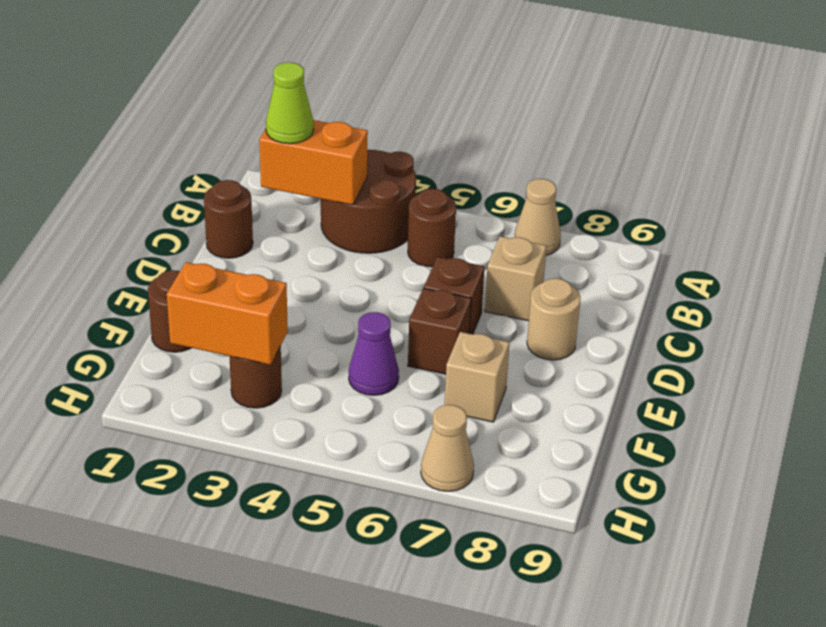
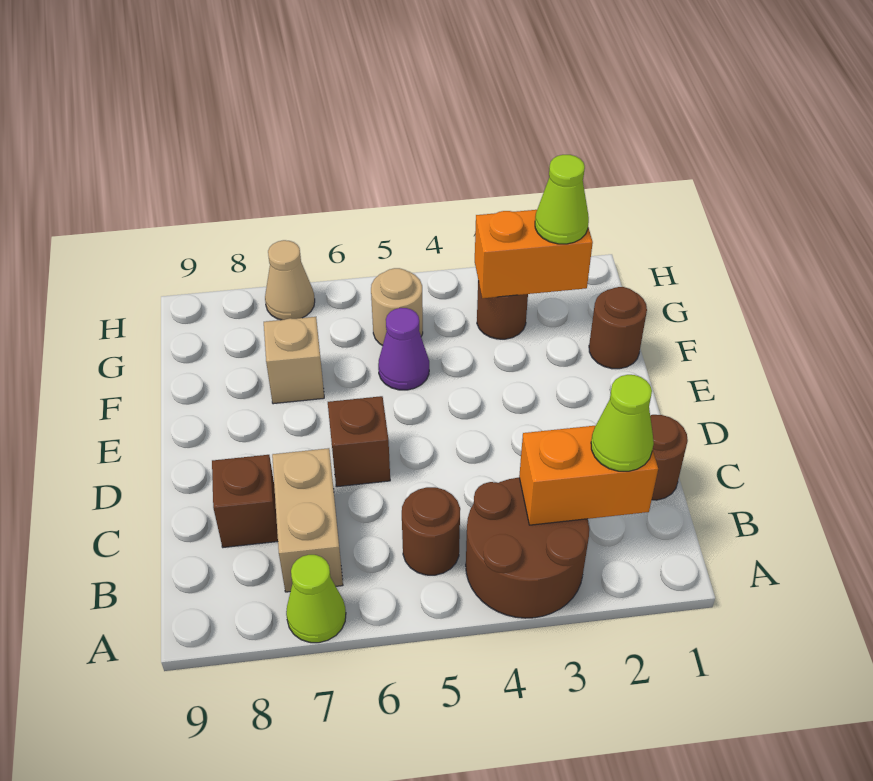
tan cone A7 level 1 -> lime cone A7 level 1
tan brick C7 level 1 -> tan brick B7:C7 level 1
tan round brick D8 level 1 -> tan round brick G5 level 1
brown brick E6 level 1 -> brown brick C8 level 1
none -> lime cone G2 level 3

